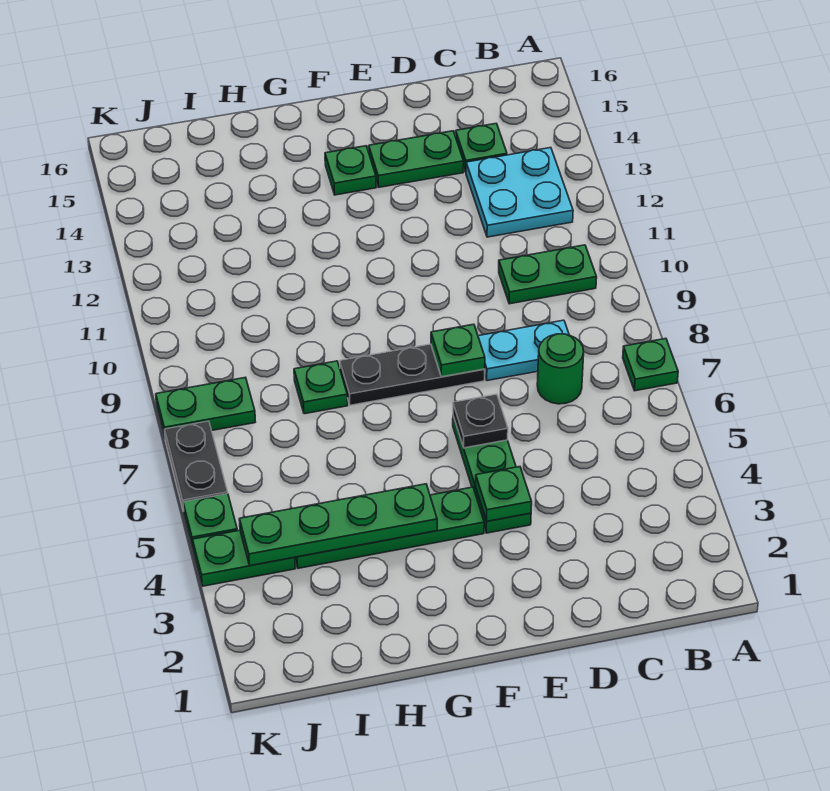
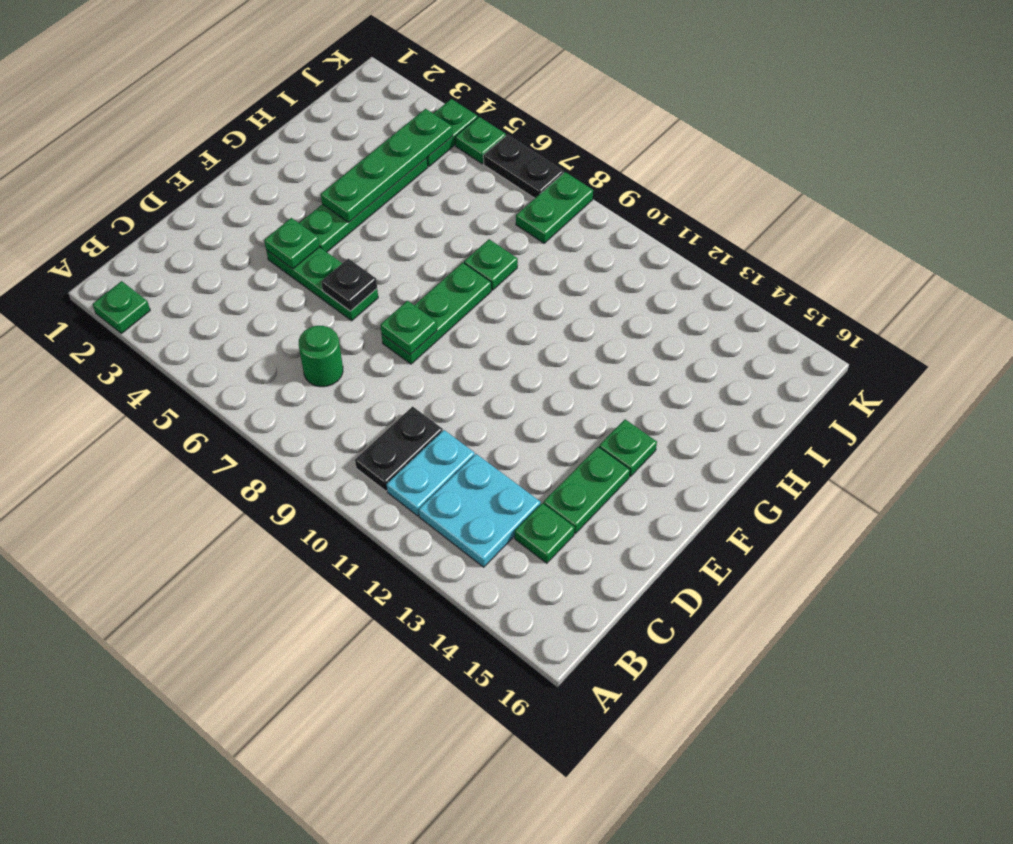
green plate A7 level 1 -> green plate A2 level 1
green plate B10:C10 level 1 -> black plate B10:C10 level 1
cyan plate C8:D8 level 1 -> cyan plate B11:C11 level 1
black plate E8:G8 level 1 -> green plate E8:G8 level 1

